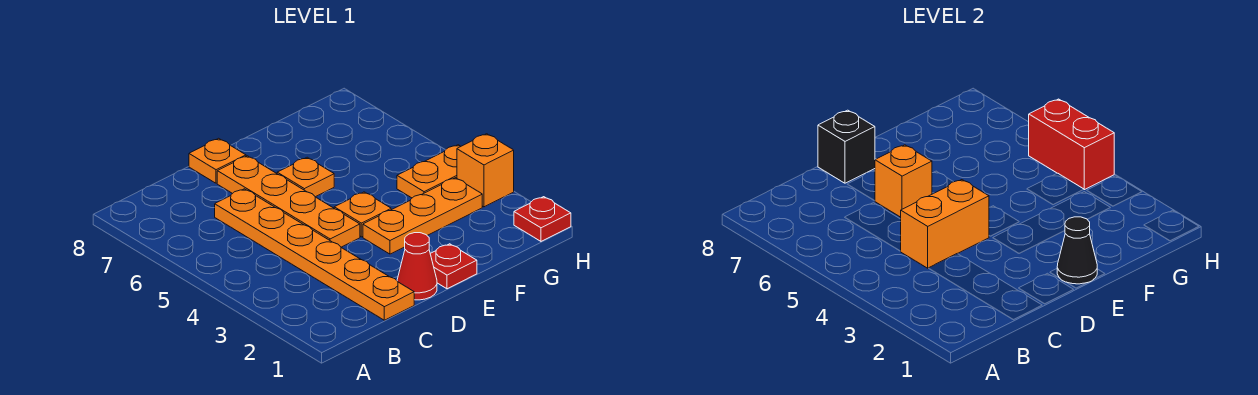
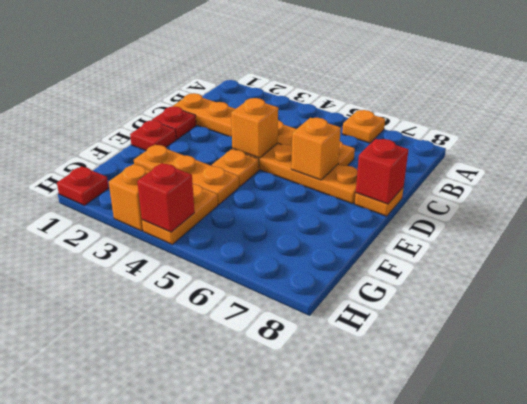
orange brick C4:D4 level 2 -> orange brick D4 level 2
red cone D1 level 1 -> red plate D1 level 1
black brick D8 level 2 -> red brick D8 level 2
black cone E1 level 2 -> none
orange plate E3:G3 level 1 -> orange plate F2:F4 level 1
orange plate E6 level 1 -> orange plate A6 level 1
red brick H4:H5 level 2 -> red brick H4 level 2

